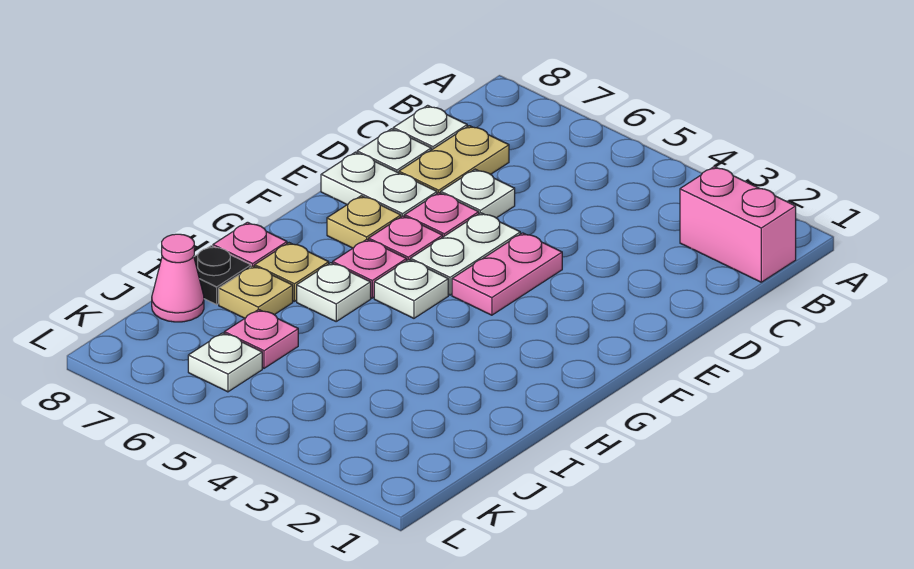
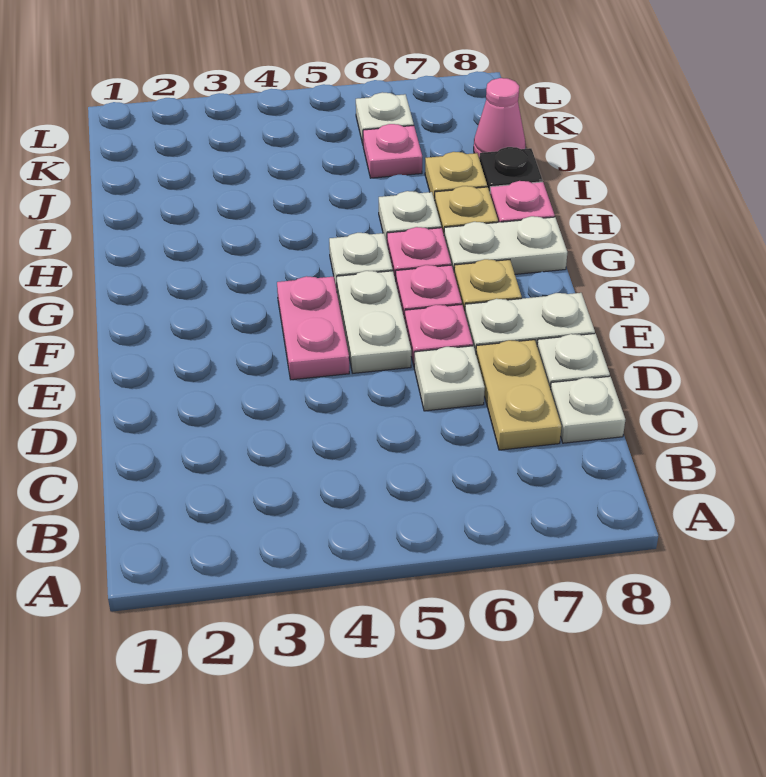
pink brick B1:B2 level 1 -> none
none -> white plate G7:G8 level 1

